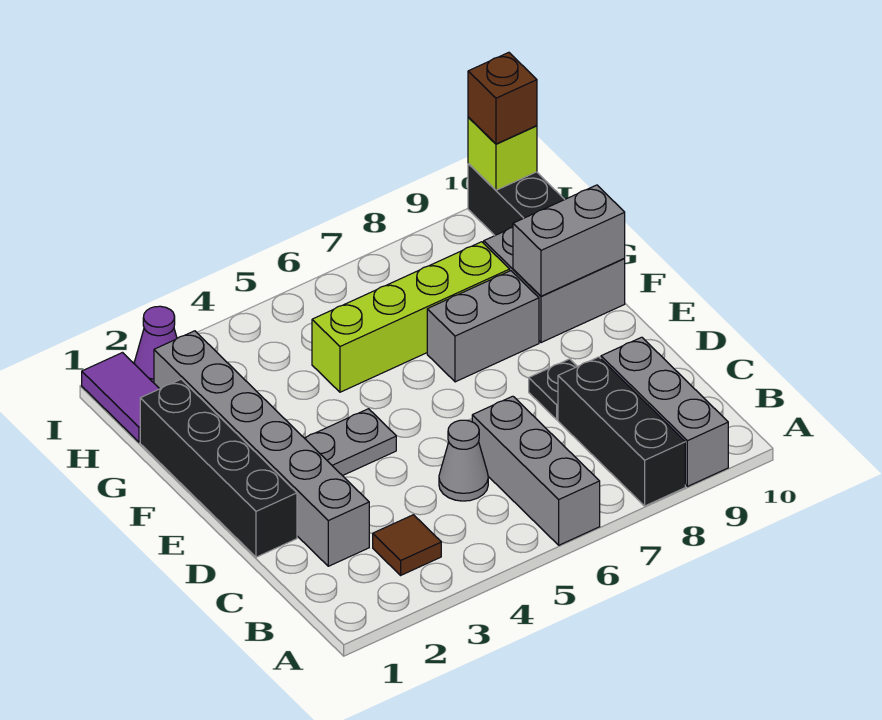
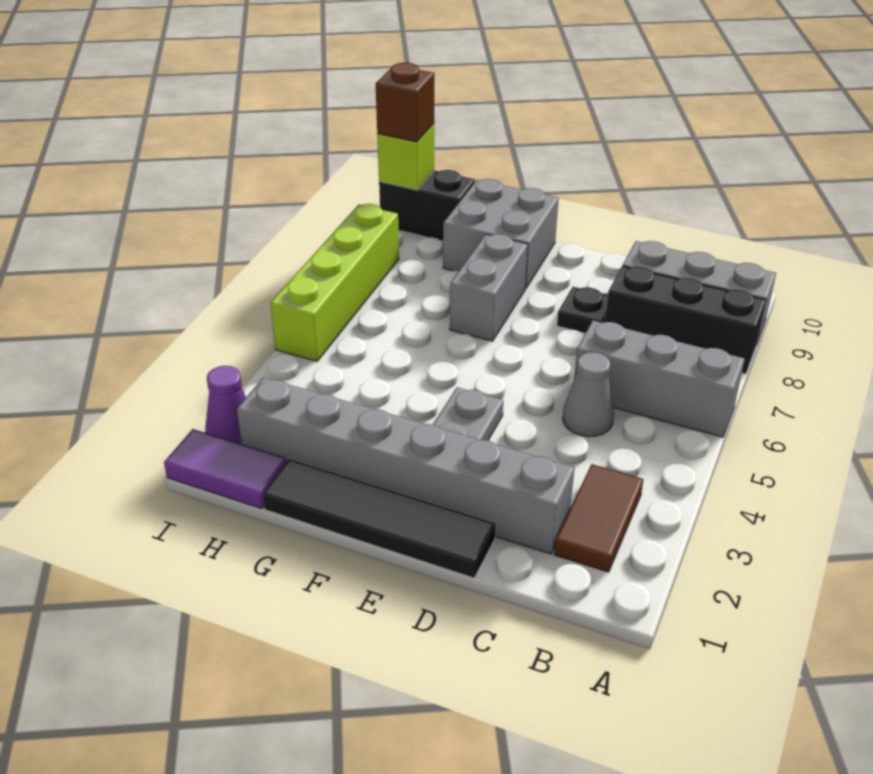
brown tile B3 level 1 -> brown tile B2:B3 level 1
black brick D1:G1 level 1 -> black tile D1:G1 level 1
grey brick F9:F10 level 2 -> none
lime brick G5:G8 level 1 -> lime brick I5:I8 level 1

